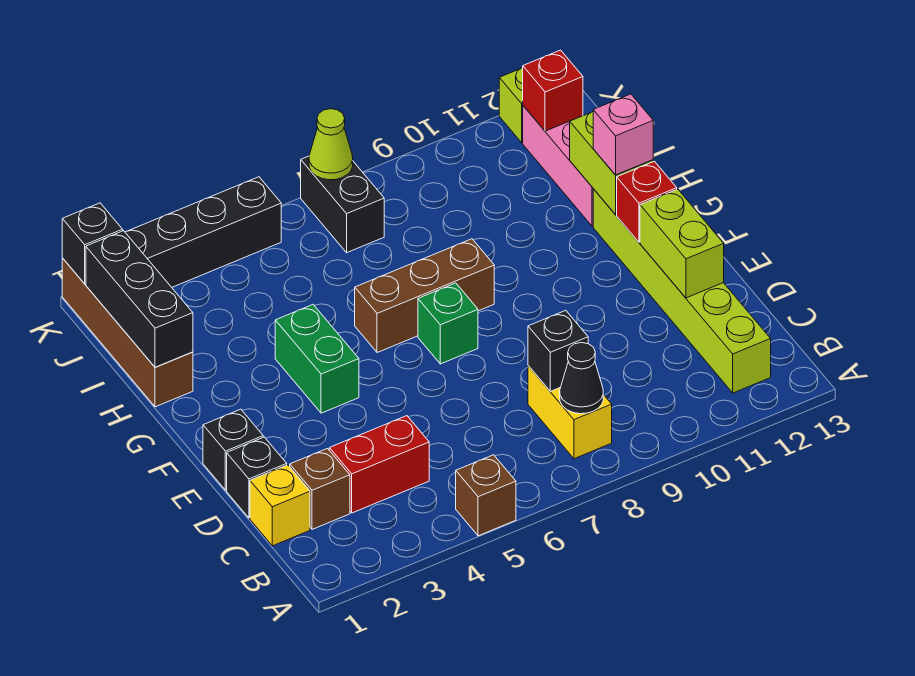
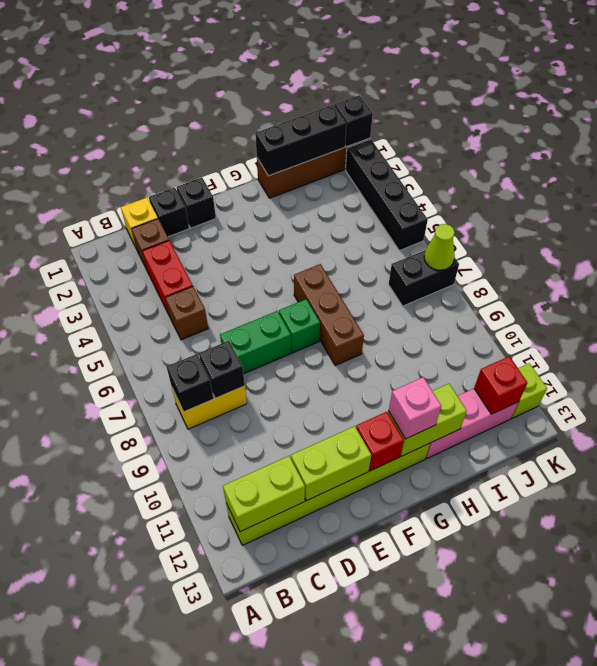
brown brick A5 level 1 -> brown brick C5 level 1
black cone B8 level 2 -> black brick B8 level 2
none -> lime brick B12:C12 level 2
green brick F4:G4 level 1 -> green brick D7:E7 level 1

